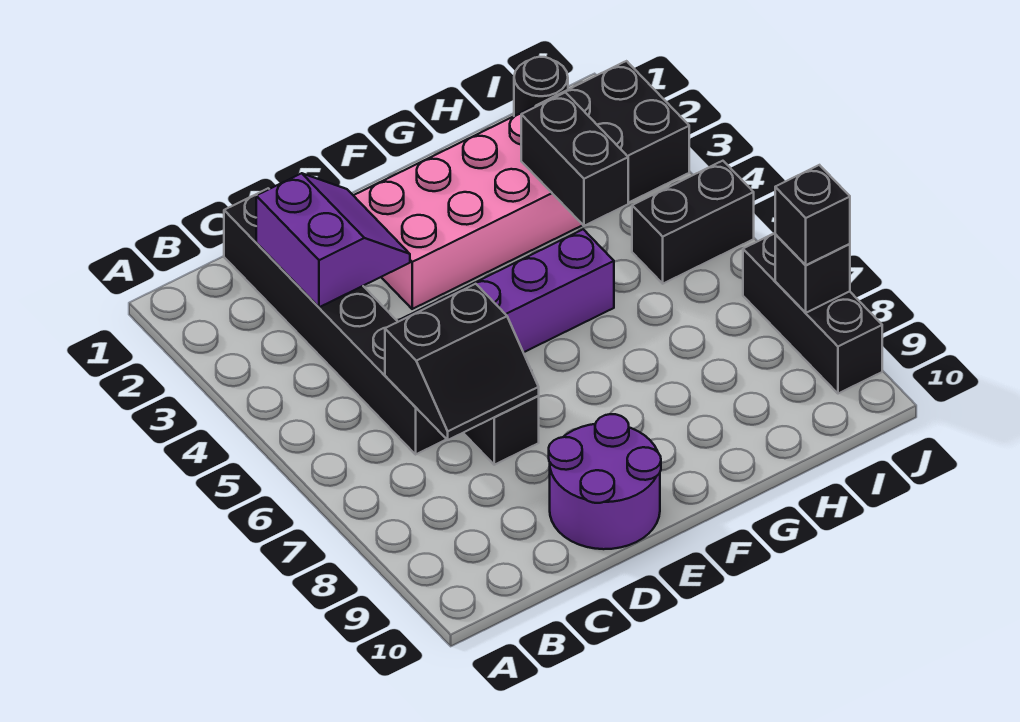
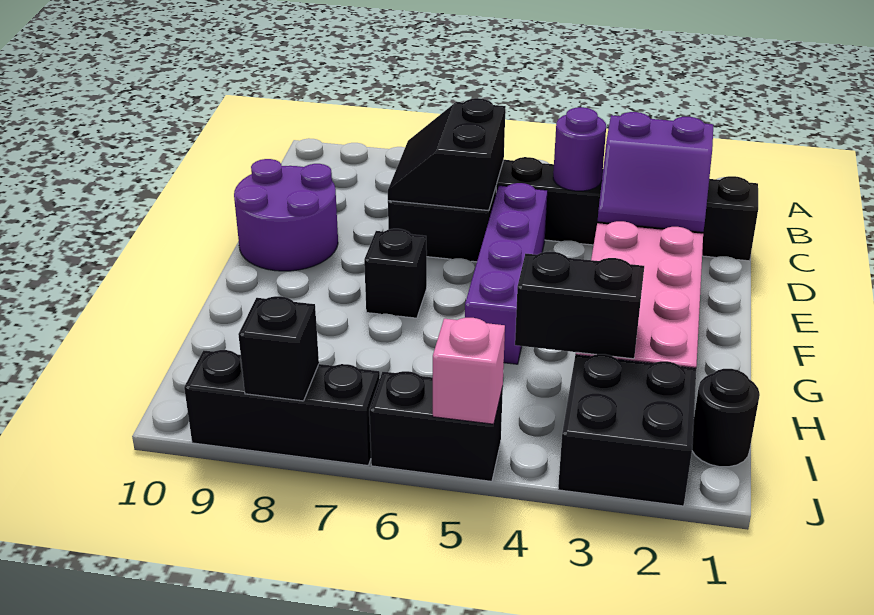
none -> purple round brick C4 level 2
black brick I5:J5 level 1 -> black brick J5:J6 level 1
none -> pink brick J5 level 2
black brick J8 level 3 -> black brick F7 level 1

